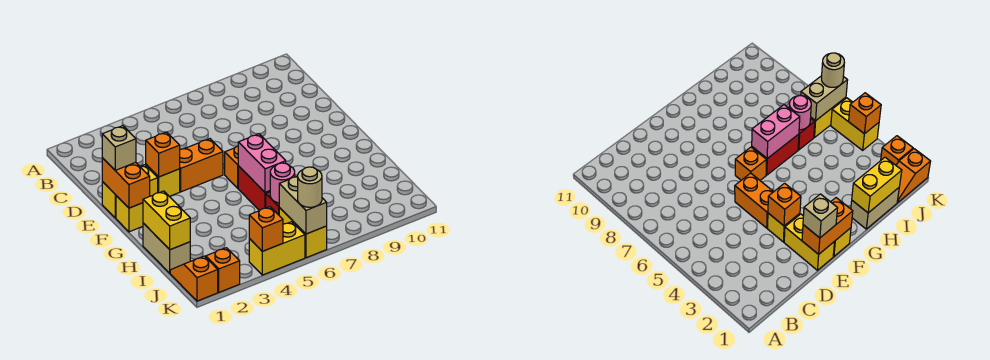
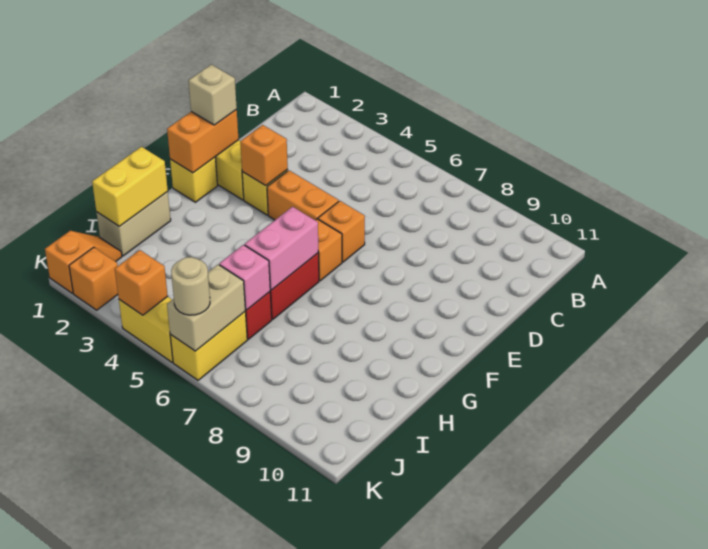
none -> orange brick E6 level 1
pink round brick I6 level 2 -> pink brick I6 level 2

